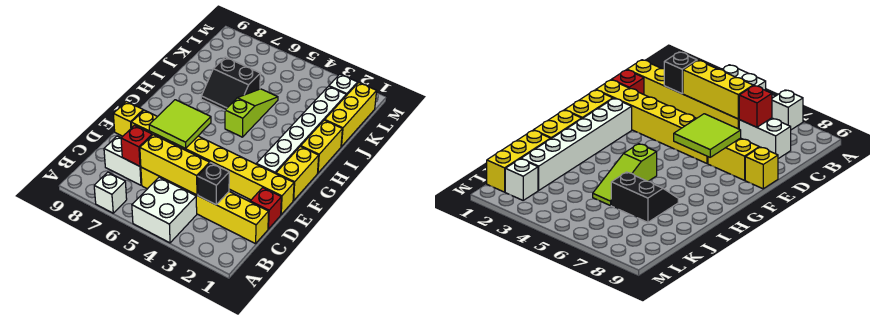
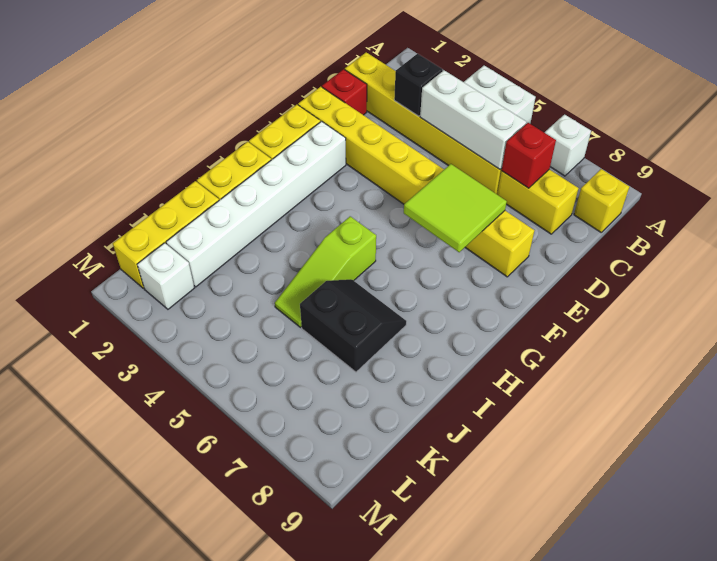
yellow brick C4:C6 level 2 -> white brick C4:C6 level 2
white brick C7:C8 level 1 -> yellow brick C7:C8 level 1
yellow brick E9 level 1 -> yellow brick B9 level 1

